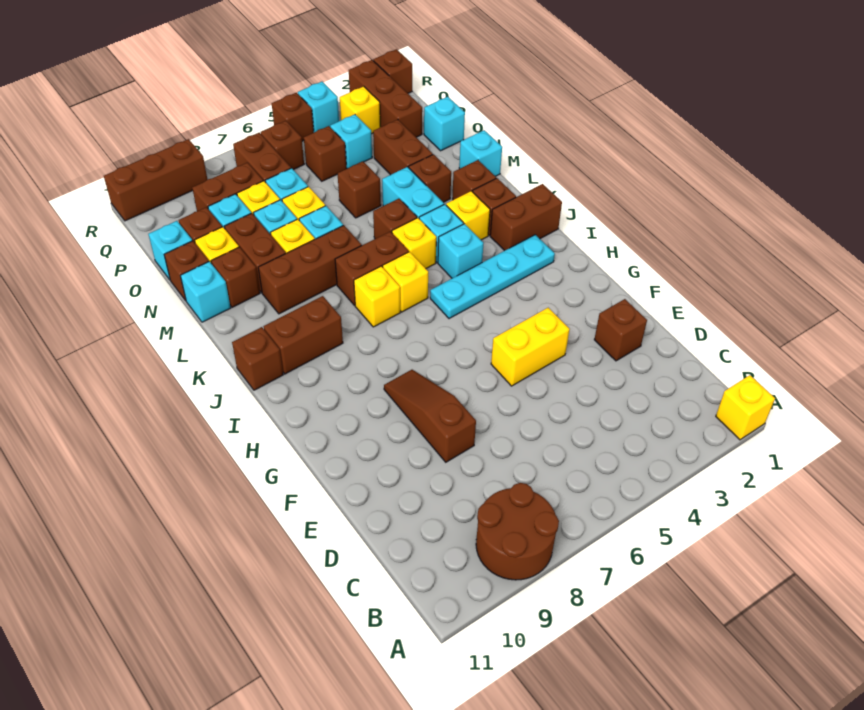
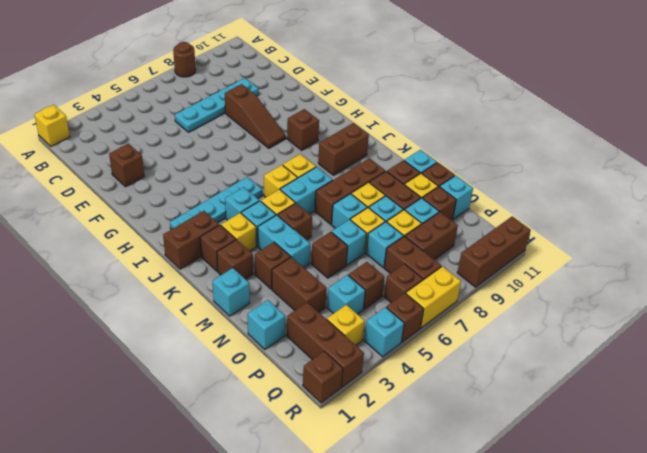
brown round brick A8:B9 level 1 -> brown round brick A8 level 1
none -> cyan plate D6:D9 level 1
yellow brick F4:F5 level 1 -> yellow brick R6:R7 level 1
brown brick J11 level 1 -> brown brick H9 level 1
brown brick K6:K7 level 1 -> cyan brick K6:K7 level 1
none -> cyan brick N6 level 1

